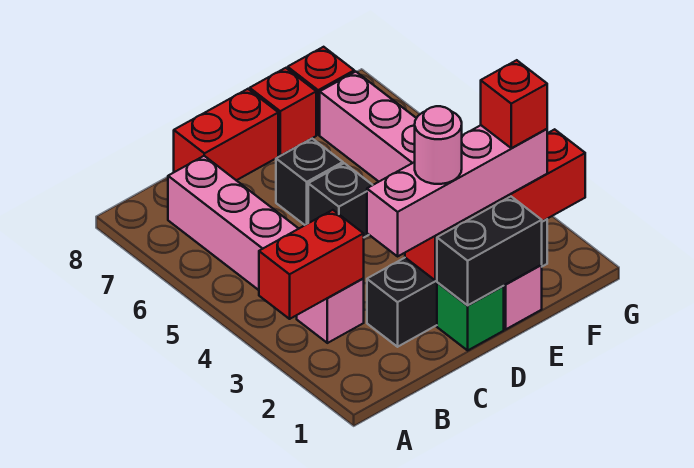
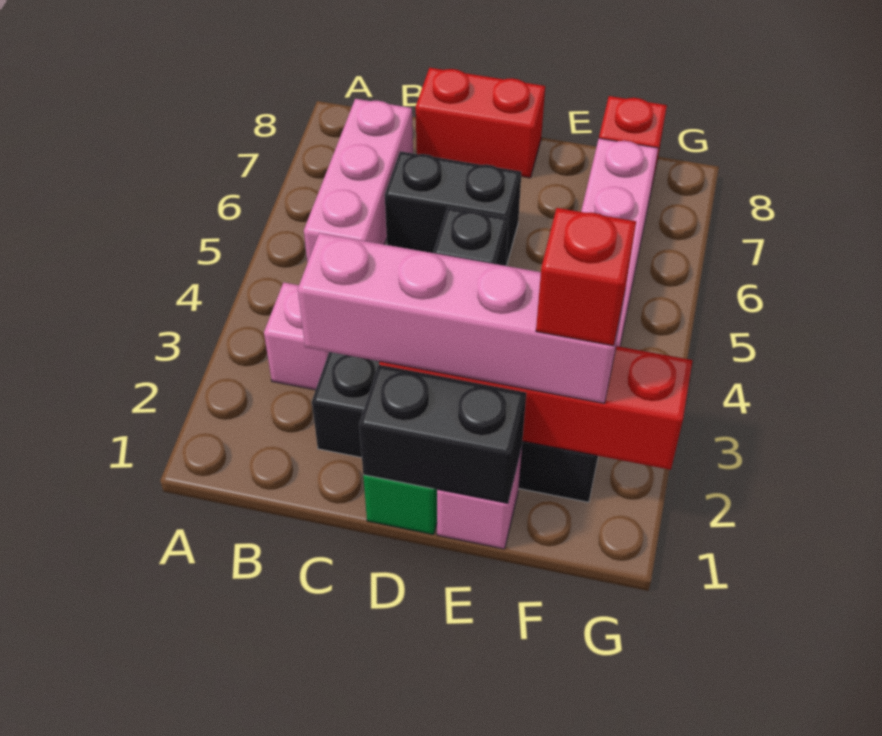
red brick A3:B3 level 2 -> none
pink round brick D2 level 4 -> none
black brick D6 level 1 -> black brick C6:D6 level 1
red brick E8 level 1 -> none

